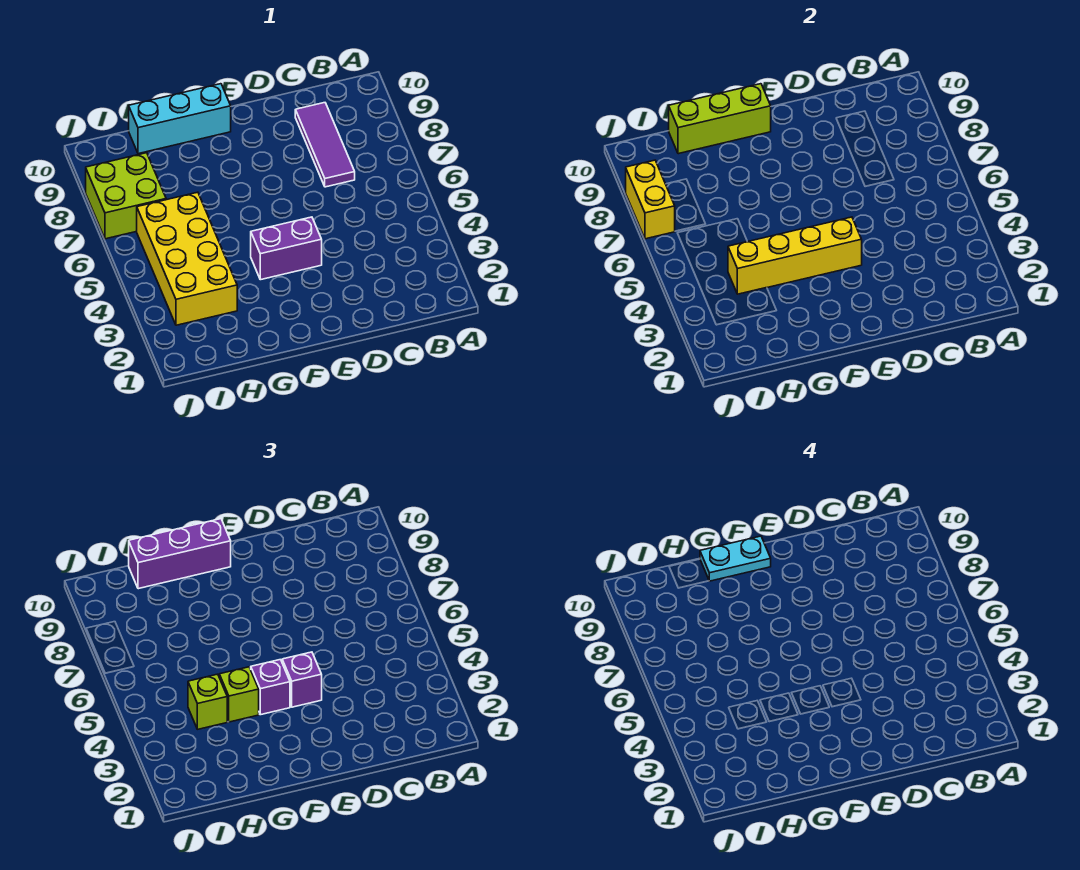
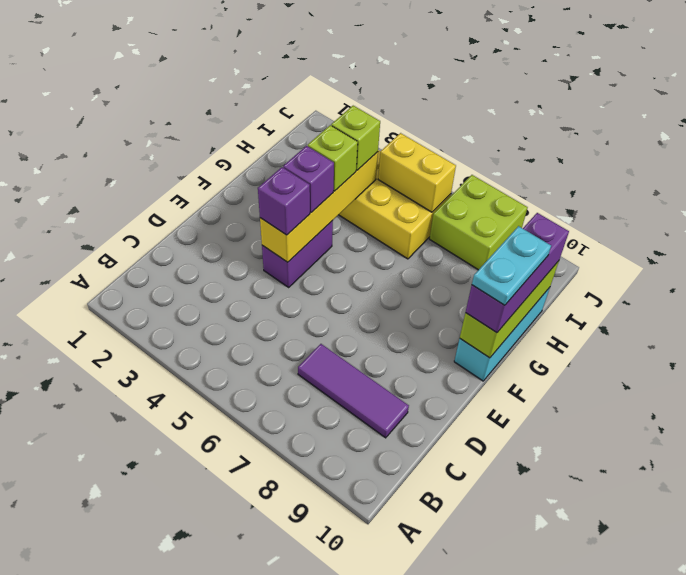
yellow brick J7:J8 level 2 -> yellow brick I5:I6 level 2

